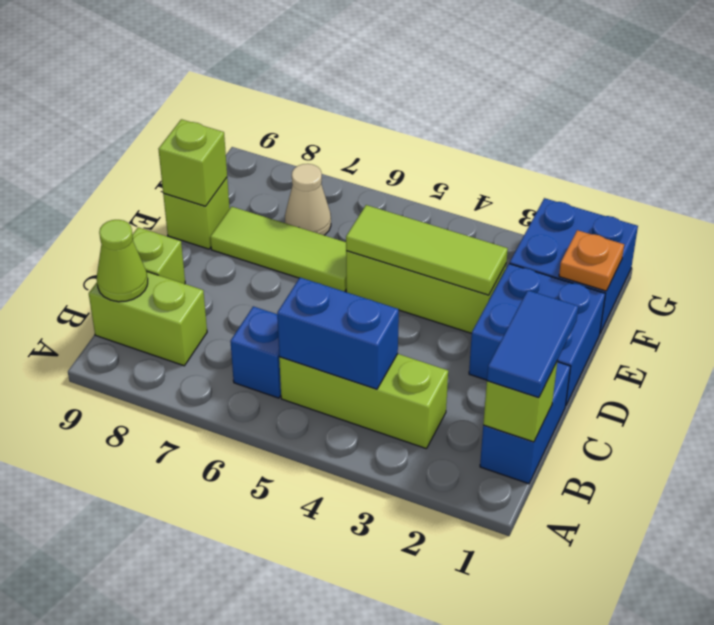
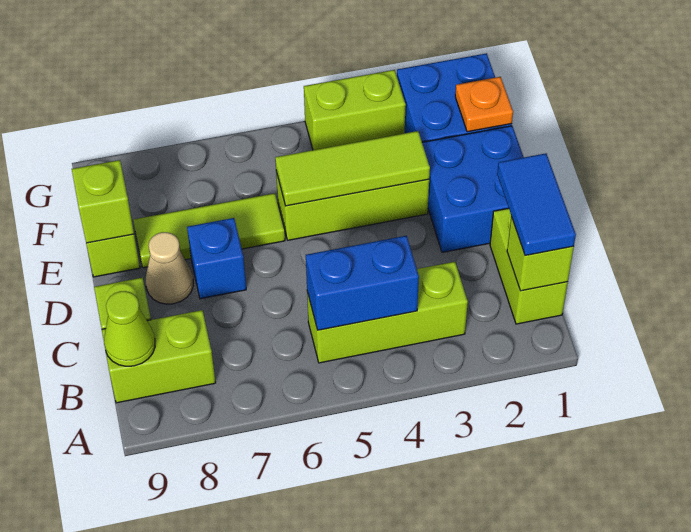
blue brick B1:C1 level 1 -> lime brick B1:C1 level 1
blue brick B6 level 1 -> blue brick D7 level 1
tan cone F7 level 1 -> tan cone D8 level 1
none -> lime brick G3:G4 level 1

